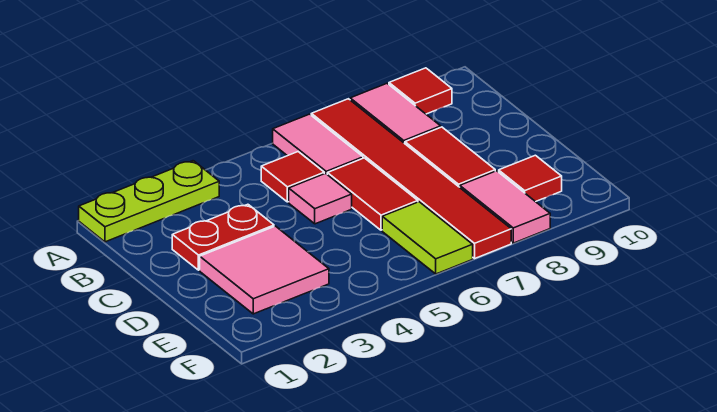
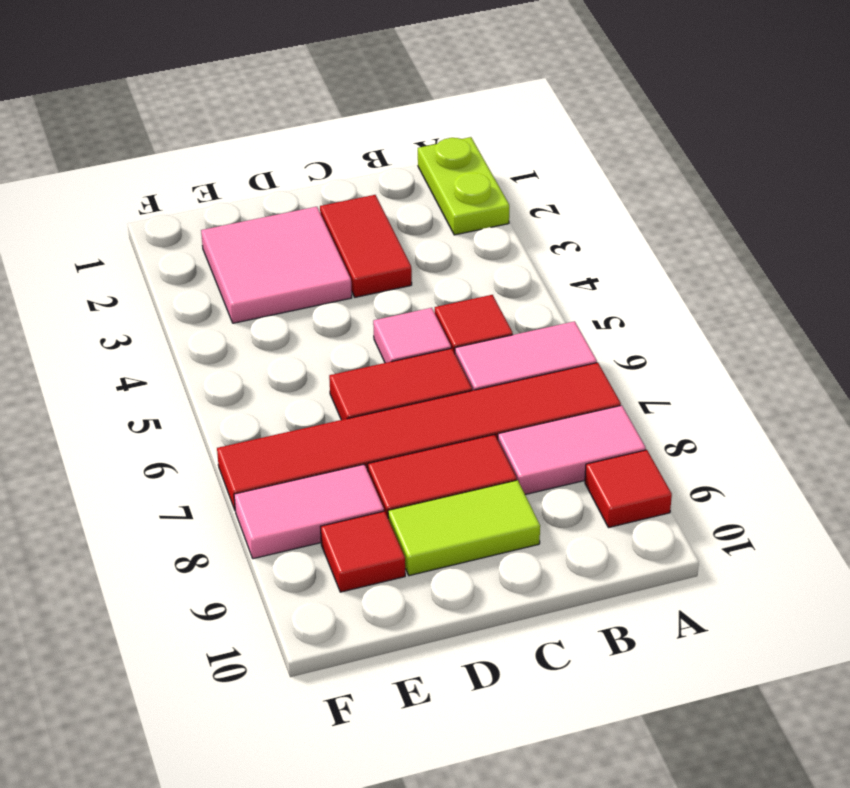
lime plate A1:A3 level 1 -> lime plate A1:A2 level 1
red plate C2:C3 level 1 -> red tile C2:C3 level 1
lime tile E6:F6 level 1 -> lime tile C9:D9 level 1

